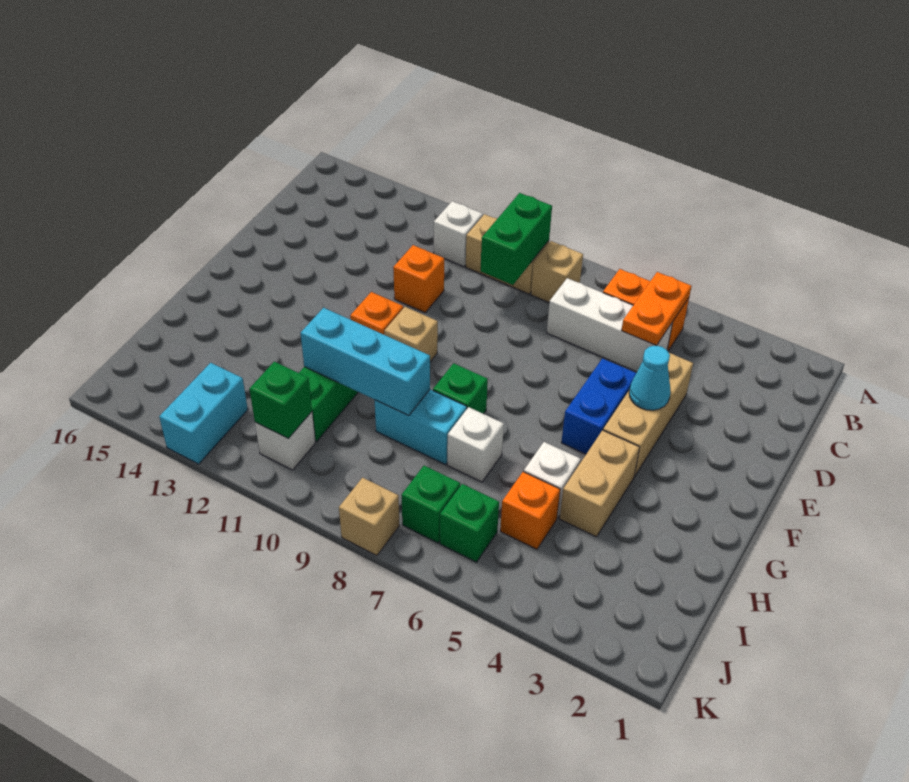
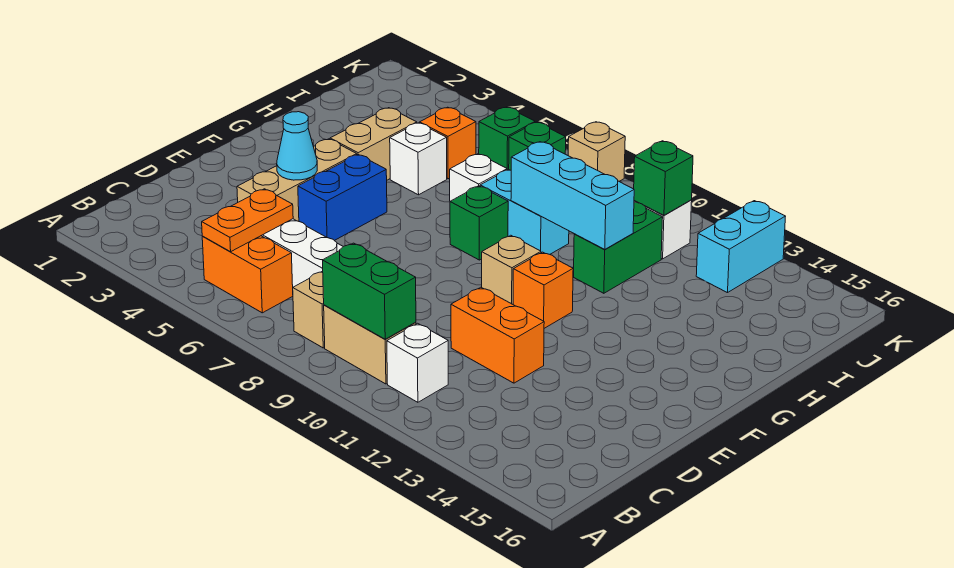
green brick B9:C9 level 2 -> green brick B9:B10 level 2
orange brick D11 level 1 -> orange brick D11:D12 level 1

